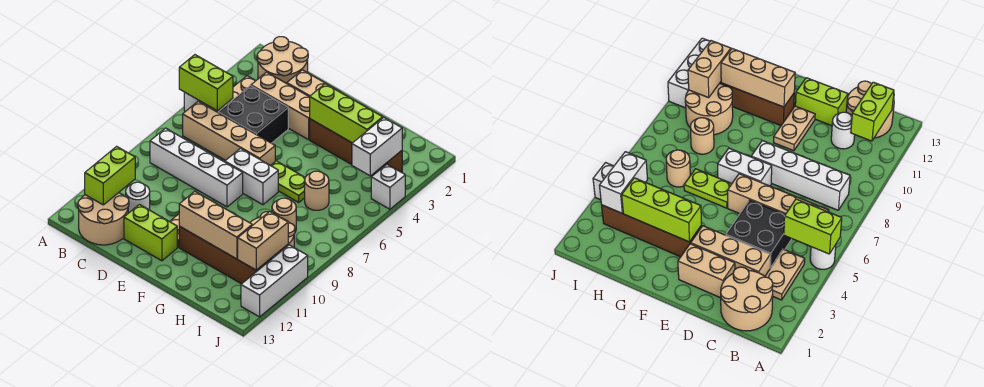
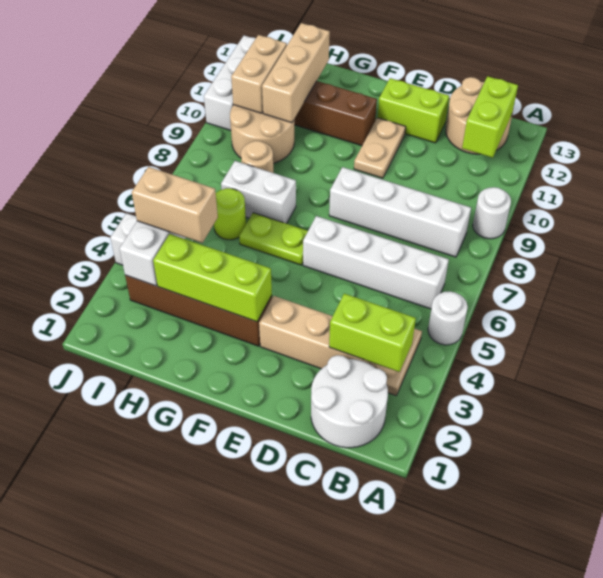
lime brick A5:B5 level 2 -> lime brick B3:C3 level 2
tan round brick B1:C2 level 1 -> white round brick B1:C2 level 1
tan brick B6:E6 level 1 -> white brick B6:E6 level 1
black brick C4:D5 level 1 -> none
white round brick C11 level 1 -> white round brick A9 level 1
tan brick D2:E2 level 1 -> tan brick H4:I4 level 3
white brick E7:F7 level 1 -> white brick G7:H7 level 1
tan brick F11:H11 level 2 -> tan brick H10:H12 level 2
tan round brick H6 level 1 -> lime round brick H6 level 1

